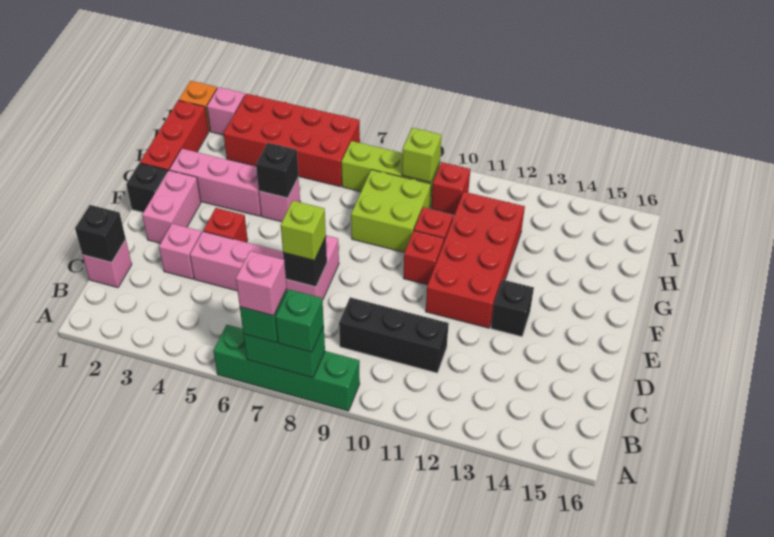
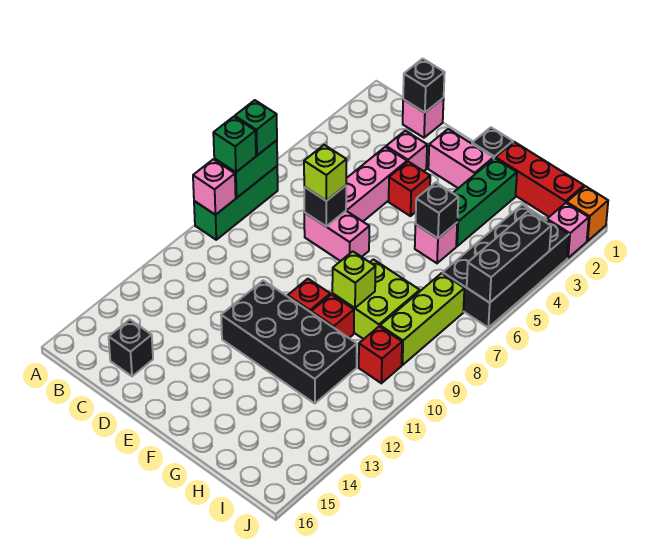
green brick A6:A9 level 1 -> green brick A7:A9 level 1
pink brick A7 level 4 -> pink brick A9 level 2
black brick C9:C11 level 1 -> black brick J4:J6 level 2
red brick E11:H12 level 1 -> black brick E11:H12 level 1
black brick E13 level 1 -> black brick C15 level 1
pink brick G2:G4 level 1 -> green brick G2:G4 level 1
red brick I3:J6 level 1 -> black brick I3:J6 level 1
lime brick I9 level 2 -> lime brick G9 level 2

